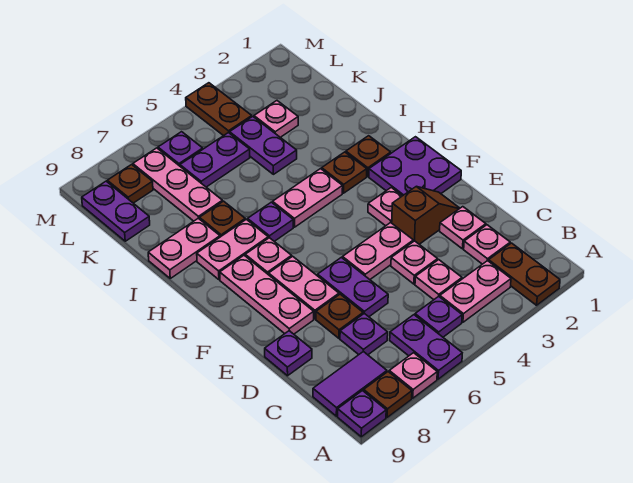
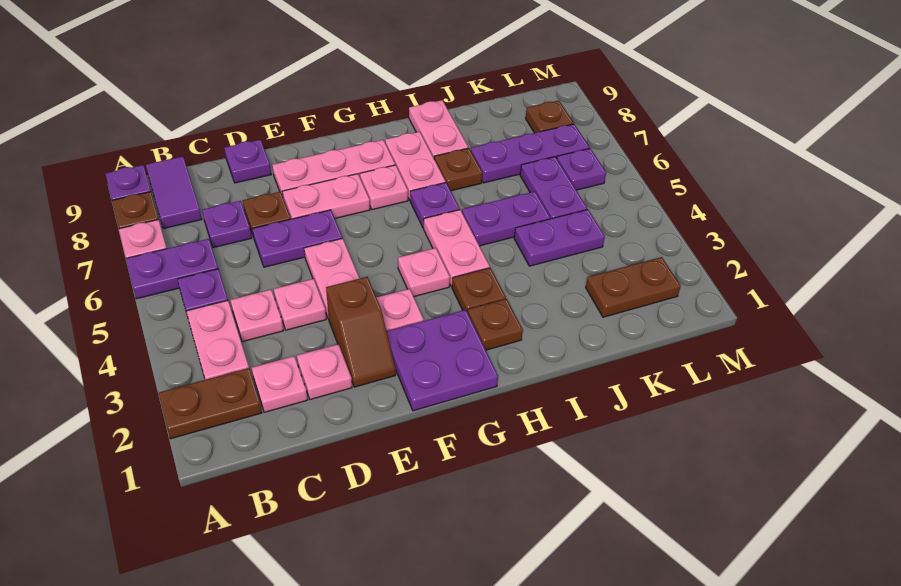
pink plate J7:L7 level 1 -> purple plate J7:L7 level 1
pink plate K3 level 1 -> pink plate G4 level 1
purple plate K9:L9 level 1 -> purple plate I5:J5 level 1
brown plate L4:M4 level 1 -> brown plate K2:L2 level 1

